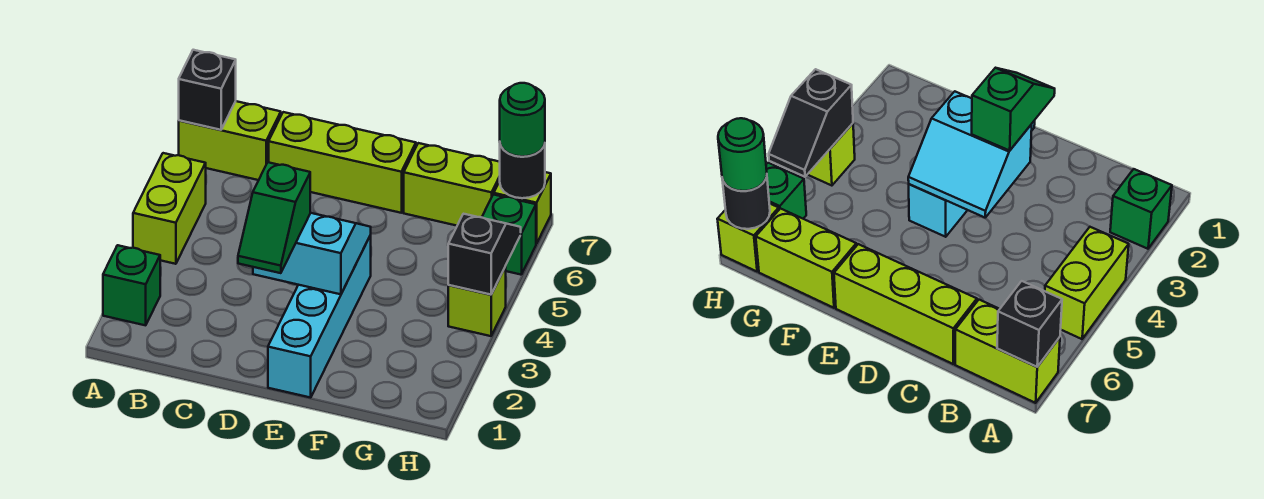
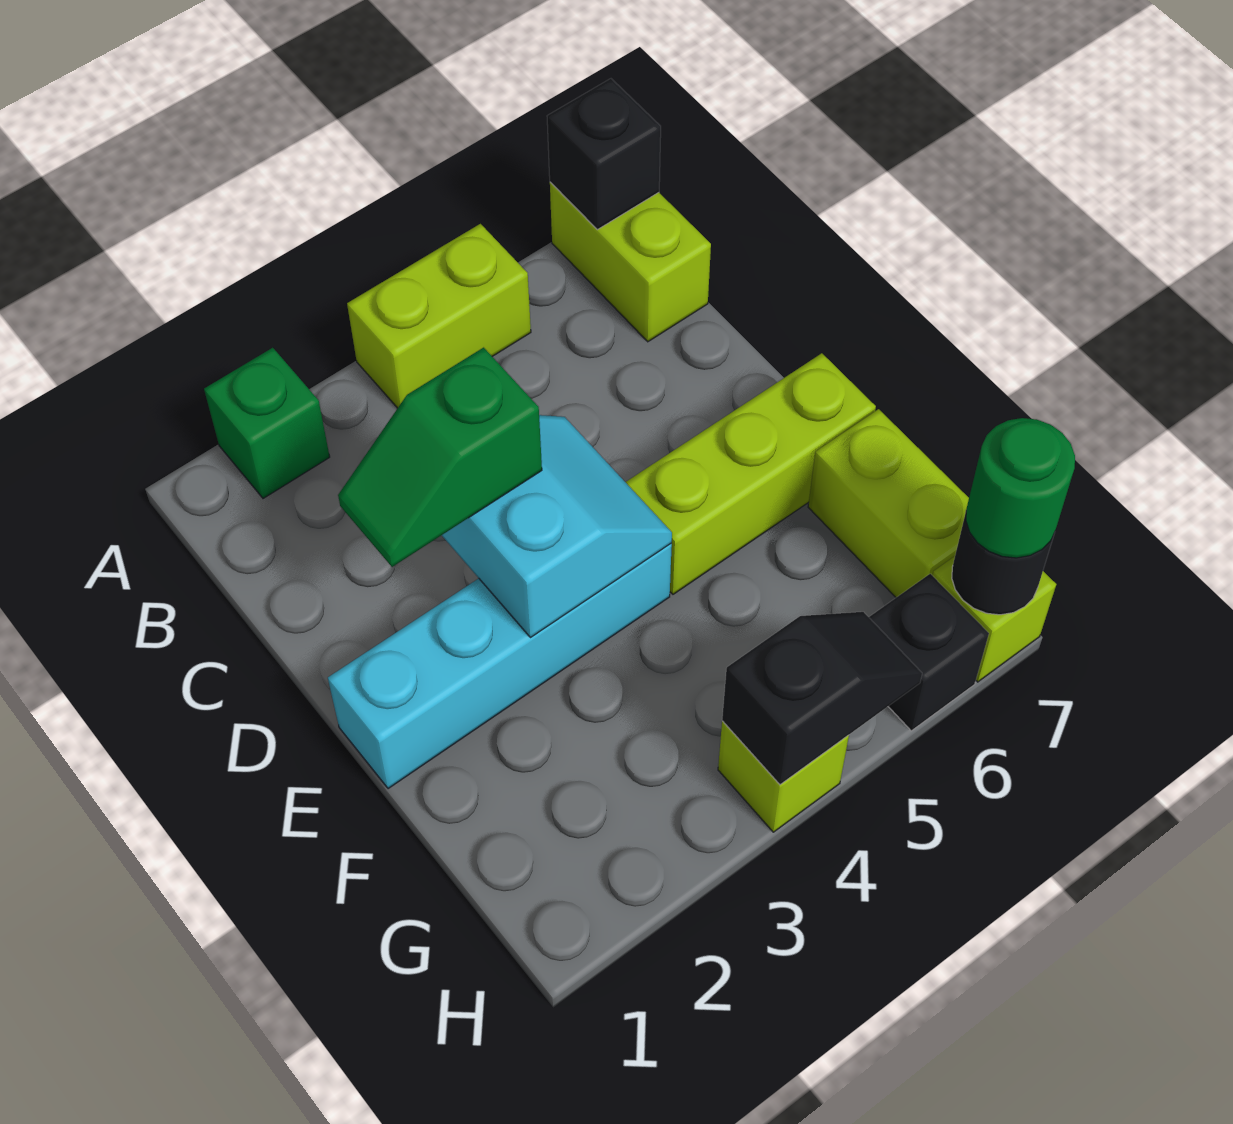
lime brick C7:E7 level 1 -> lime brick E5:E7 level 1
green brick H6 level 1 -> black brick H6 level 1

